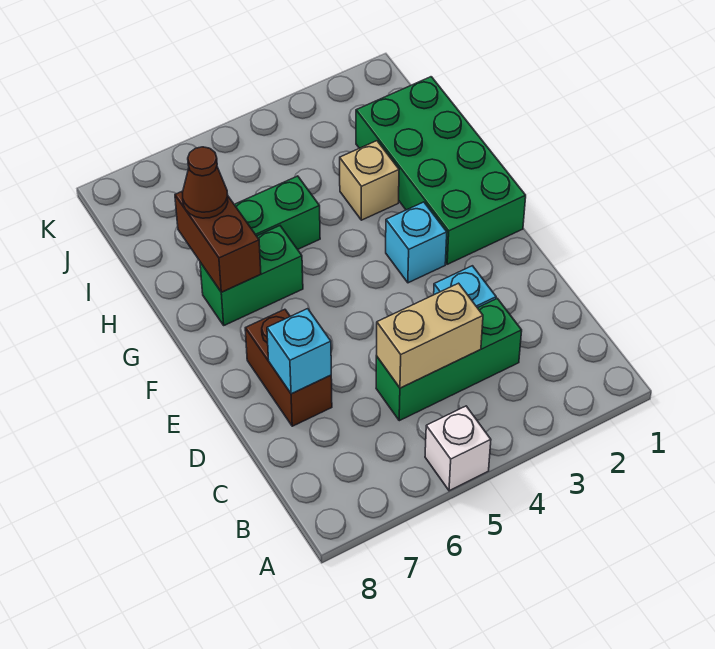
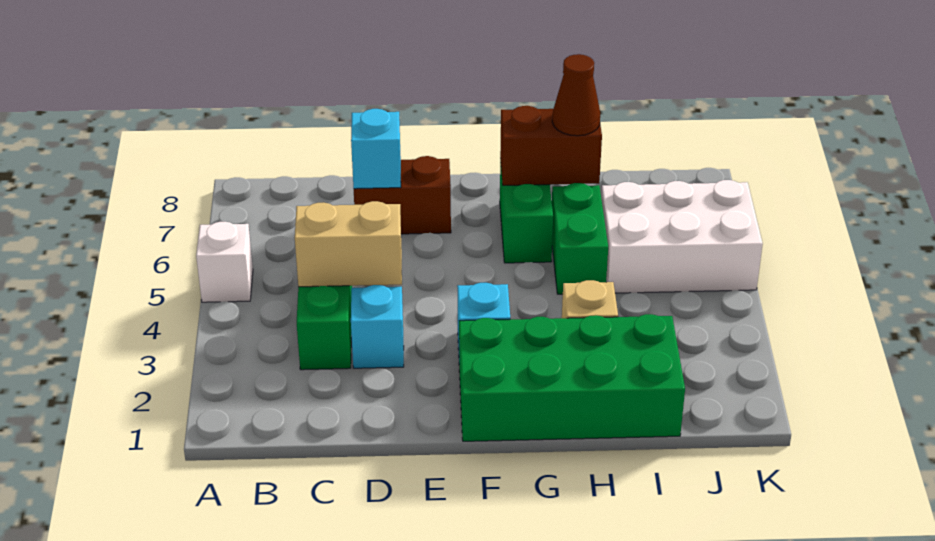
tan brick C4:C5 level 2 -> tan brick C4:D4 level 2
none -> white brick I5:K6 level 1

